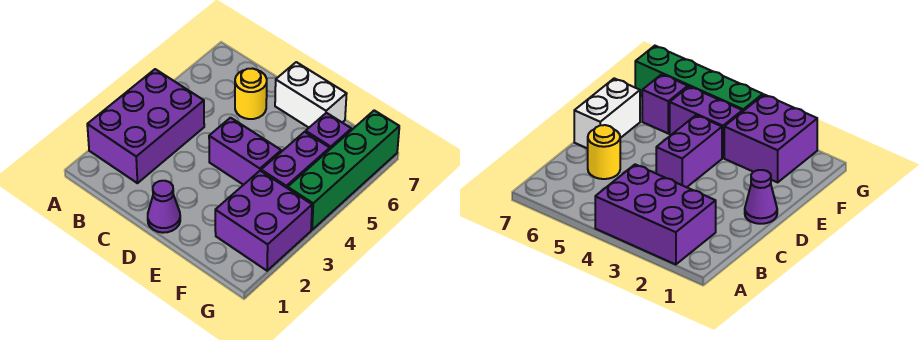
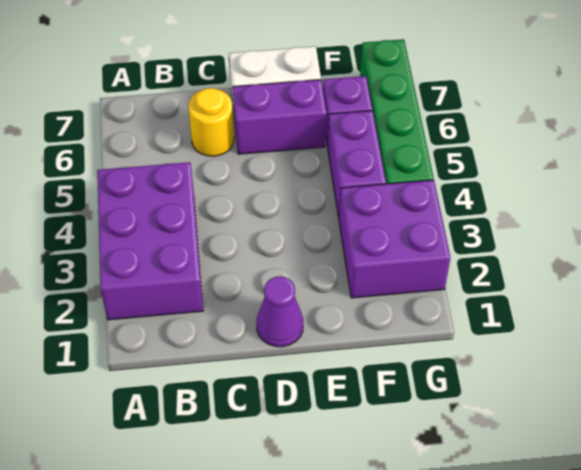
purple brick D4:E4 level 1 -> purple brick D6:E6 level 1

